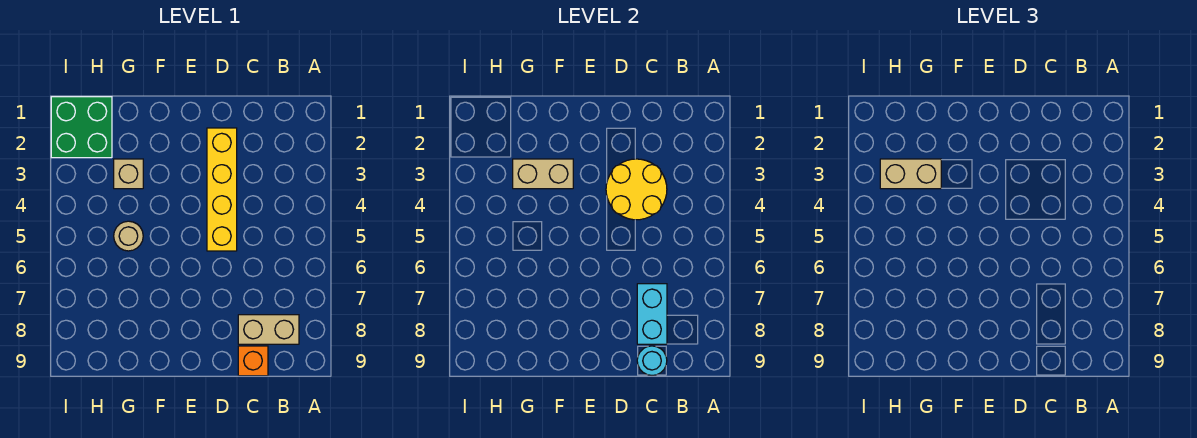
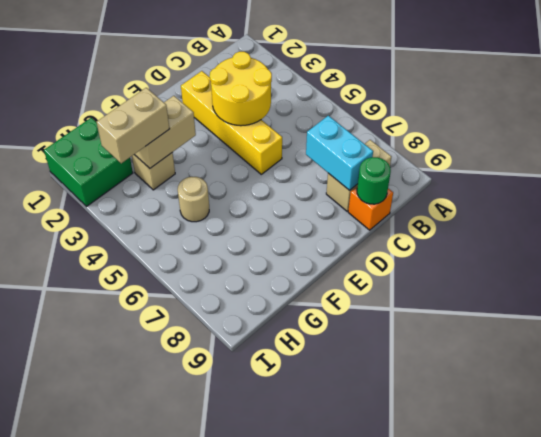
cyan round brick C9 level 2 -> green round brick C9 level 2

